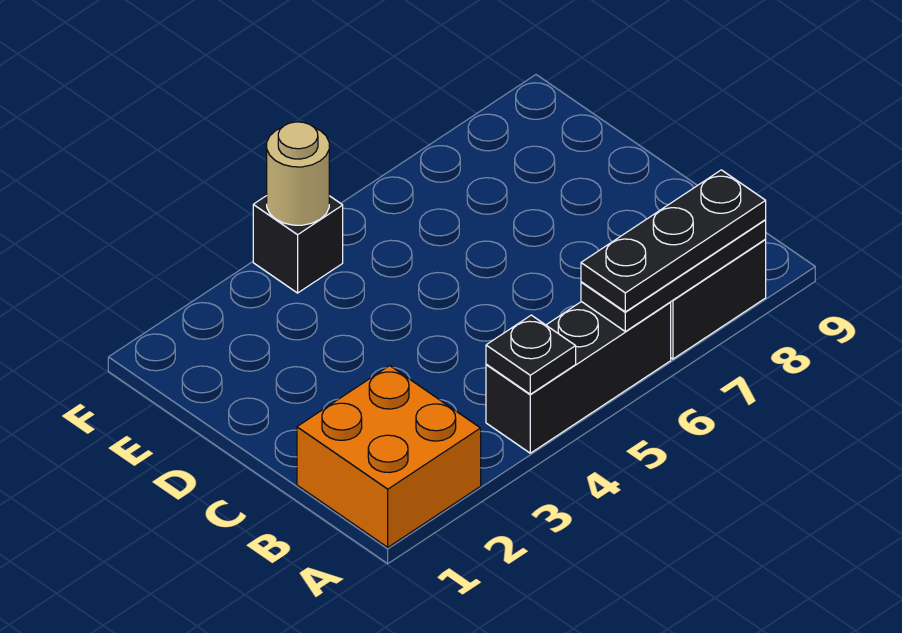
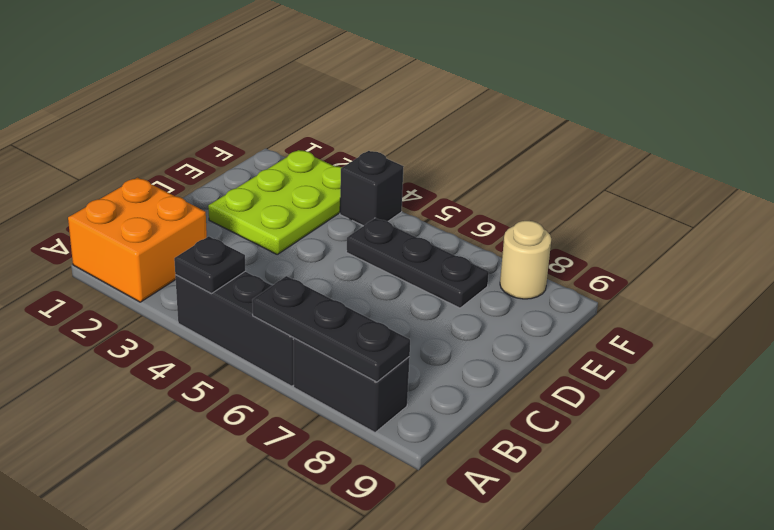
black plate A6:A8 level 3 -> black plate E5:E7 level 1
none -> lime plate D2:F3 level 1
tan round brick F4 level 2 -> tan round brick F8 level 1

